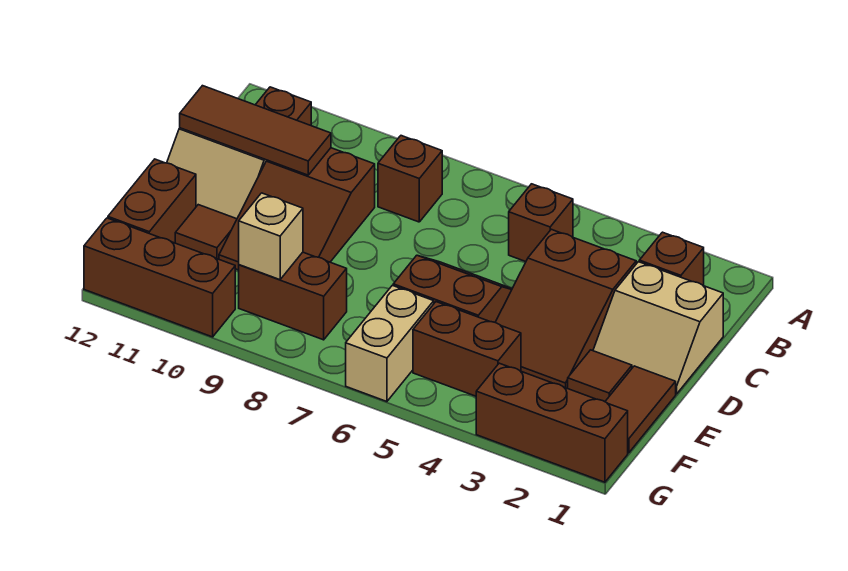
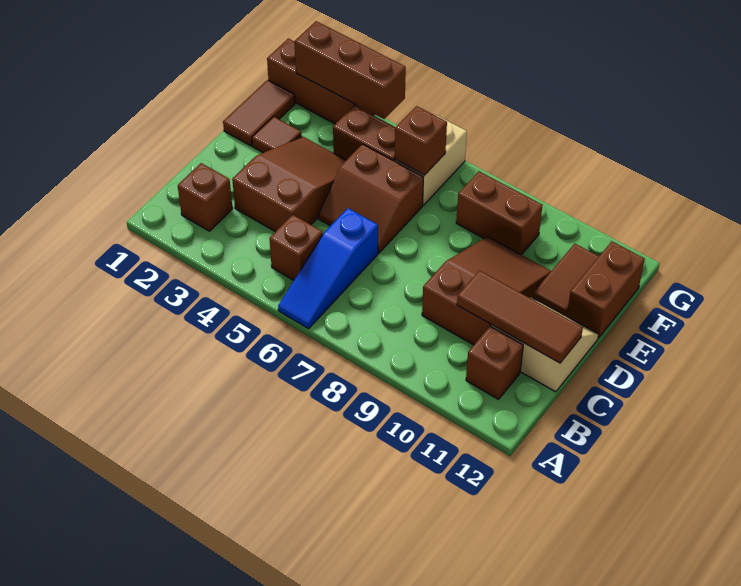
none -> blue slope A6:C6 level 1 top C
brown brick B8 level 1 -> brown brick F6 level 2
tan slope C1:D2 level 1 top C -> none
brown tile E11 level 1 -> brown tile E11:F11 level 1
tan brick F9 level 2 -> none
brown brick G10:G12 level 1 -> brown brick G2:G4 level 2

